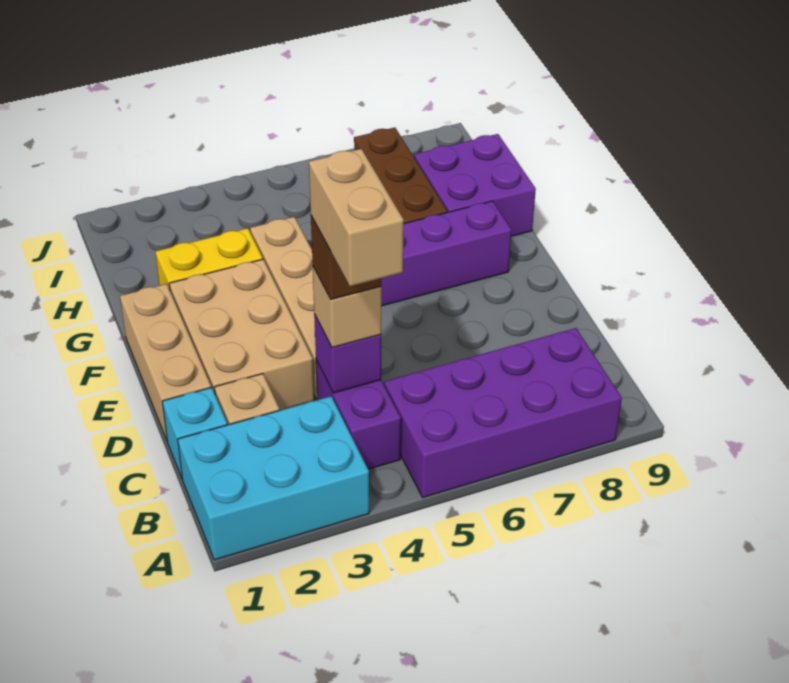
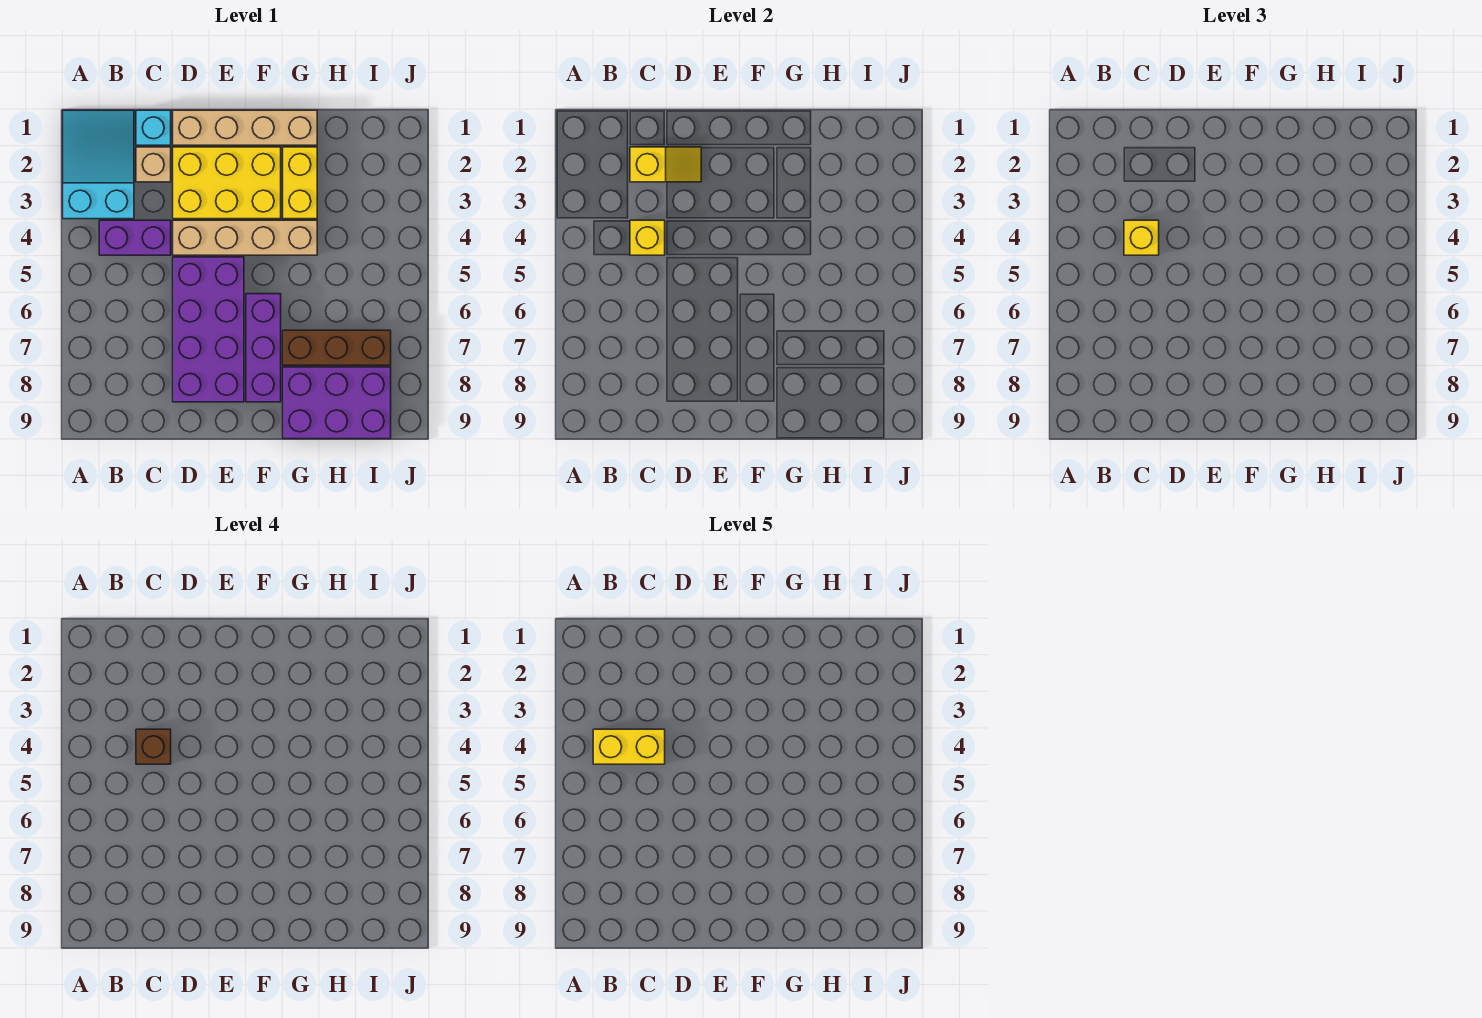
cyan brick A1:B3 level 1 -> cyan slope A1:B3 level 1 top 3
purple brick A5:B8 level 1 -> purple brick D5:E8 level 1
tan brick B4:C4 level 5 -> yellow brick B4:C4 level 5
none -> yellow slope C2:D2 level 2 top C
purple brick C4 level 2 -> yellow brick C4 level 2
tan brick C4 level 3 -> yellow brick C4 level 3
tan brick D1:F1 level 1 -> tan brick D1:G1 level 1
tan brick D2:F3 level 1 -> yellow brick D2:F3 level 1
purple brick G8:H9 level 1 -> purple brick G8:I9 level 1

